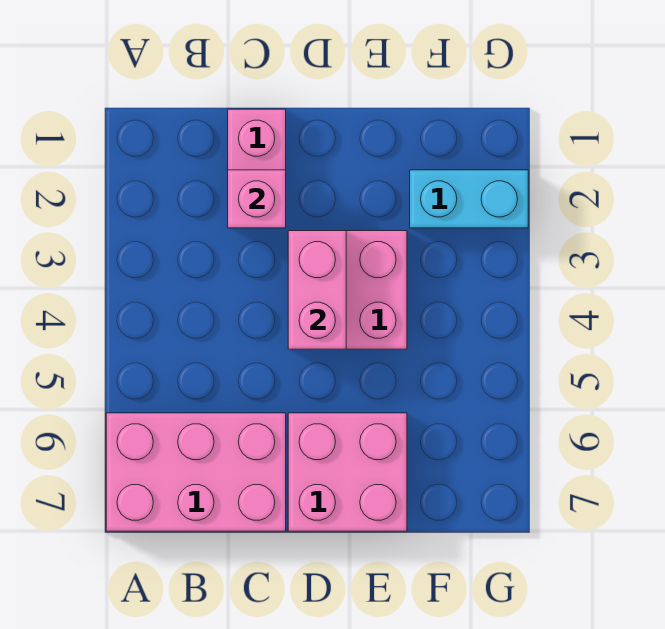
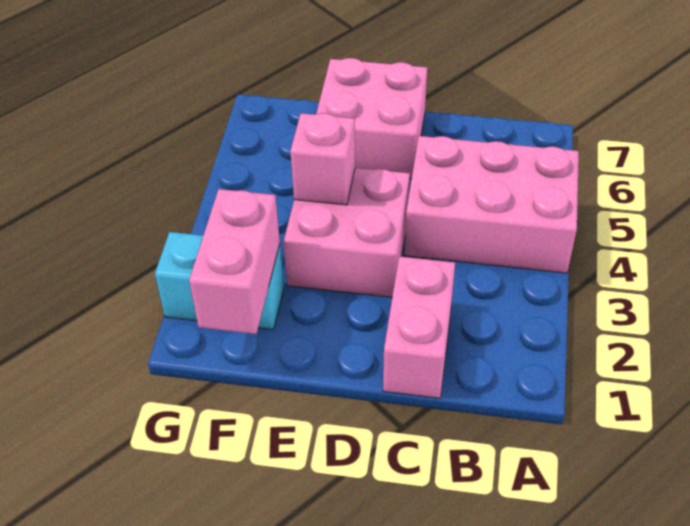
pink brick A6:C7 level 1 -> pink brick A4:C5 level 1
pink brick C2 level 2 -> pink brick E4 level 2
pink brick D3:D4 level 2 -> pink brick F1:F2 level 2

